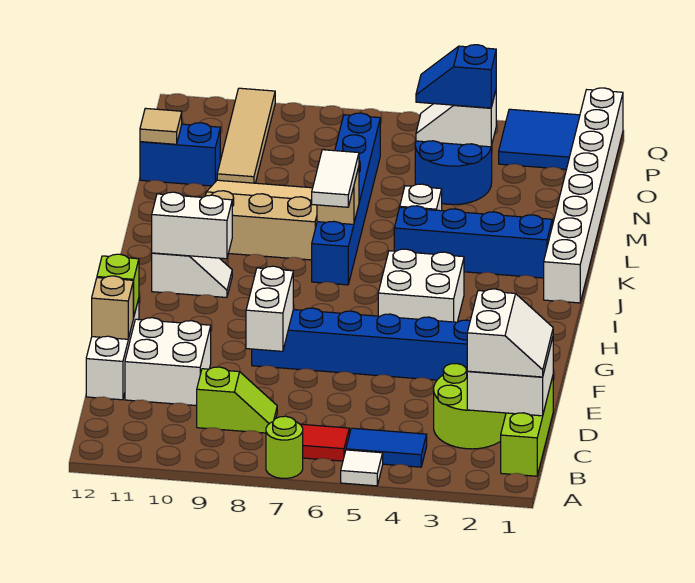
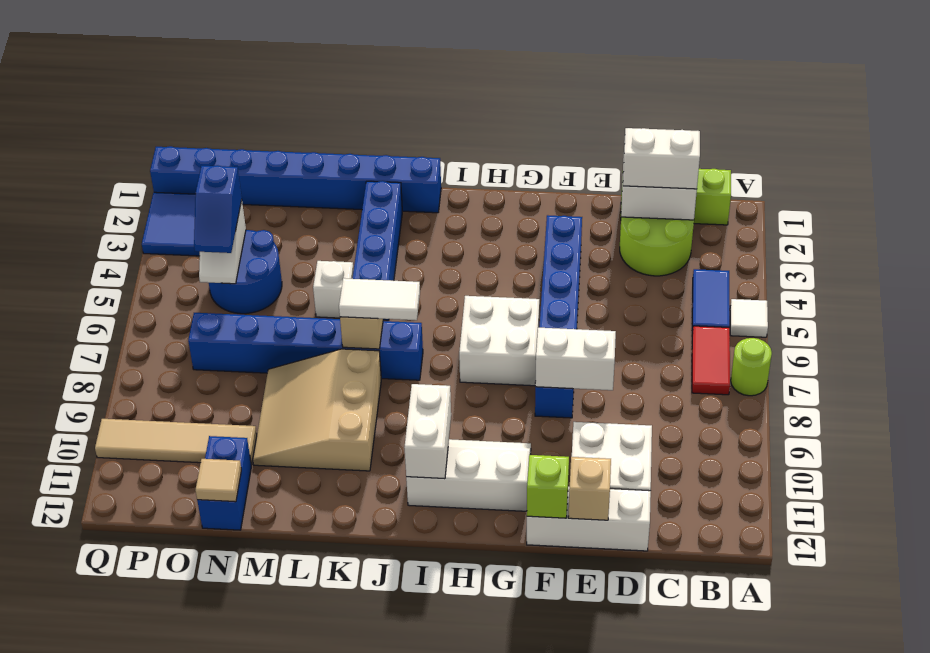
lime slope C8:C9 level 1 top 9 -> none
white brick H4:I5 level 1 -> white brick G6:H7 level 1
white slope I10:I11 level 1 top 11 -> white slope G10:I11 level 1 top 11
white brick J1:Q1 level 1 -> blue brick J1:Q1 level 1

